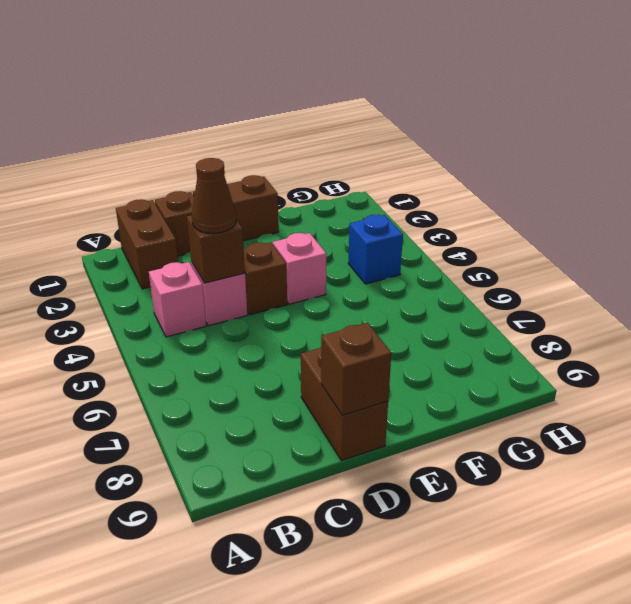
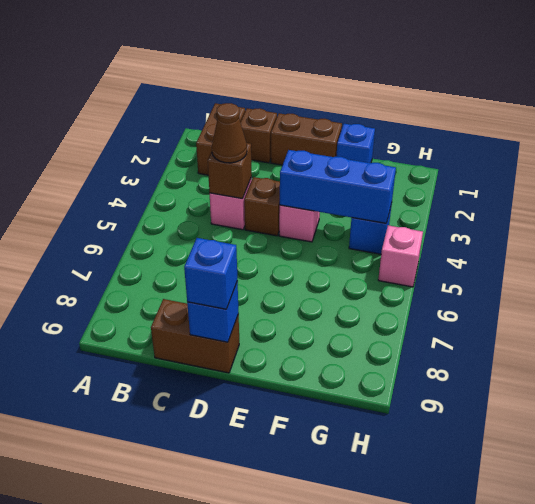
pink brick B4 level 1 -> pink brick H5 level 1
brown brick D8:D9 level 1 -> brown brick C9:D9 level 1
brown brick D9 level 2 -> blue brick D9 level 2
none -> blue brick D9 level 3
none -> blue brick E4:G4 level 2
none -> blue brick F1 level 1

